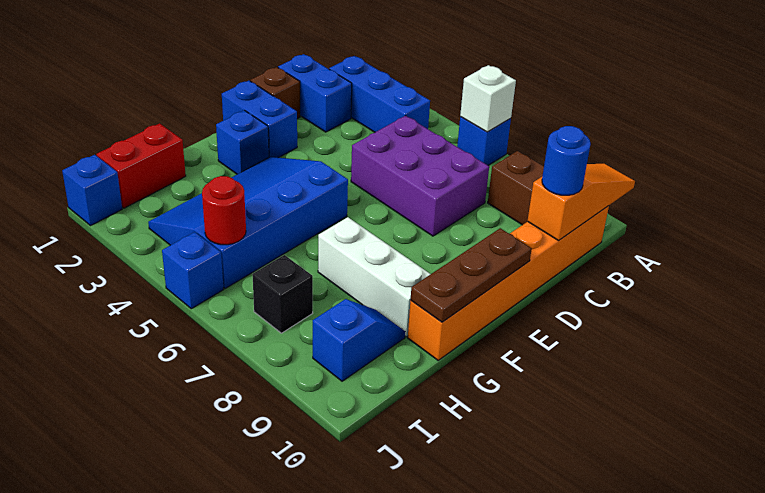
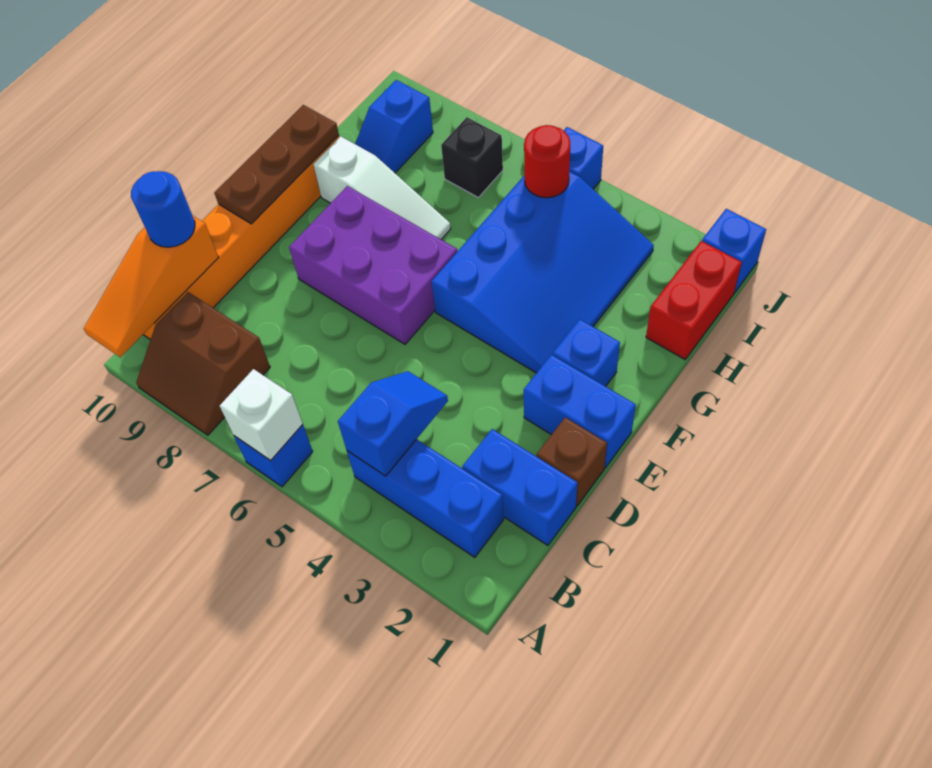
none -> blue slope B4:C4 level 2 top B
purple brick C5:D7 level 1 -> purple brick E6:F8 level 1
white brick G7:G9 level 1 -> white slope G7:G9 level 1 top 9

